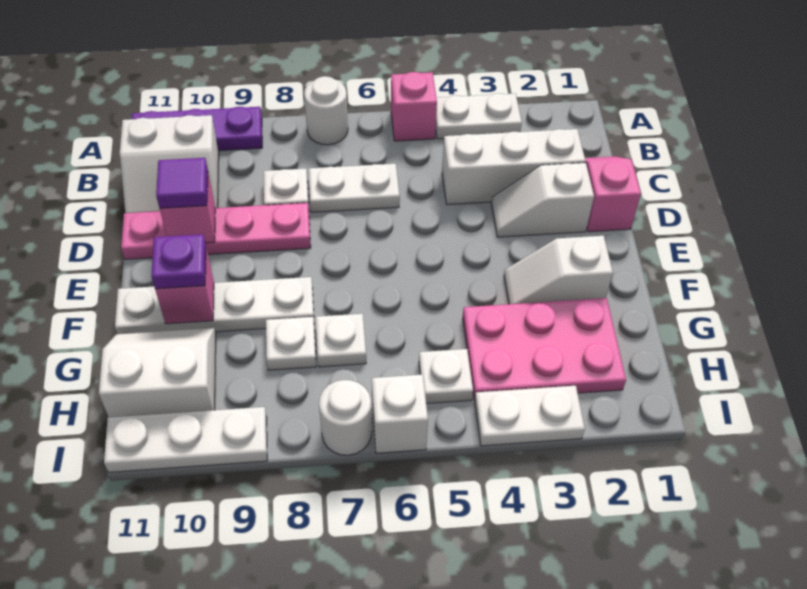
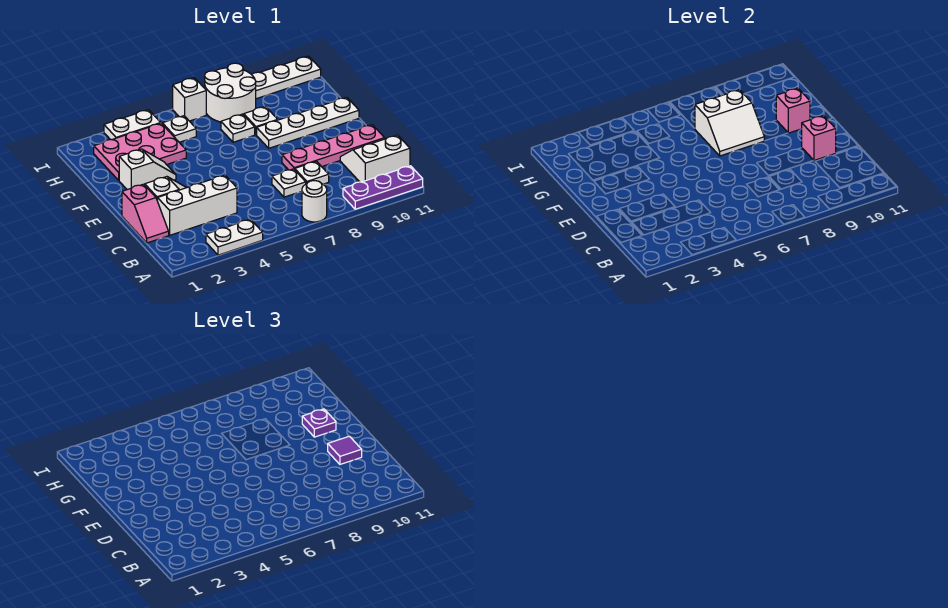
pink brick A5 level 1 -> none
white plate C6:C7 level 1 -> white plate C7 level 1
white slope G10:H11 level 1 top H -> white slope F7:G8 level 2 top G
white round brick I7 level 1 -> white round brick H7:I8 level 1

